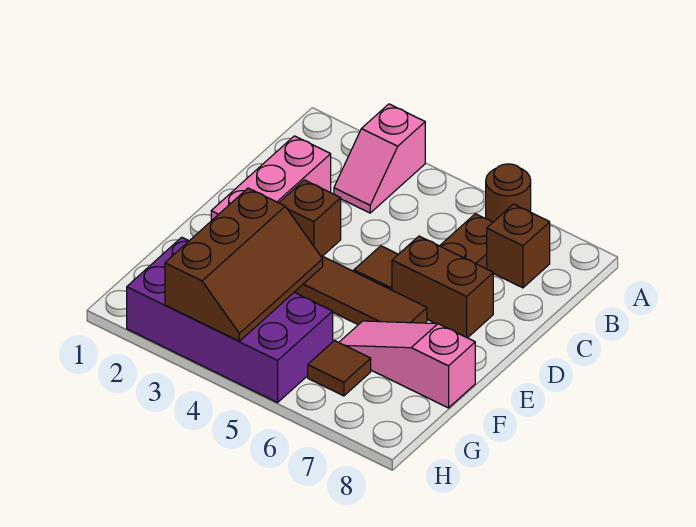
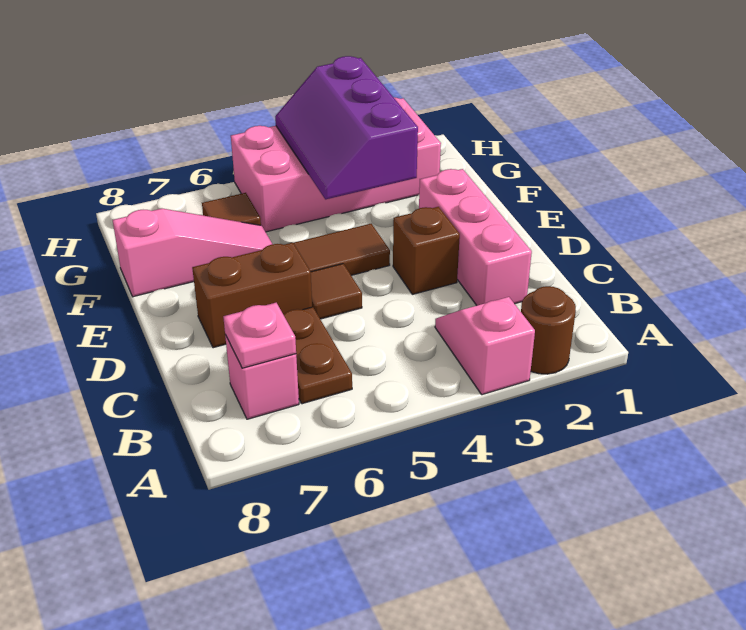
brown round brick A6 level 1 -> brown round brick A2 level 1
brown brick B7 level 1 -> pink brick B7 level 1
none -> pink plate B7 level 2
brown slope F3:H4 level 2 top 3 -> purple slope F3:H4 level 2 top 3
purple brick G2:H5 level 1 -> pink brick G2:H5 level 1

